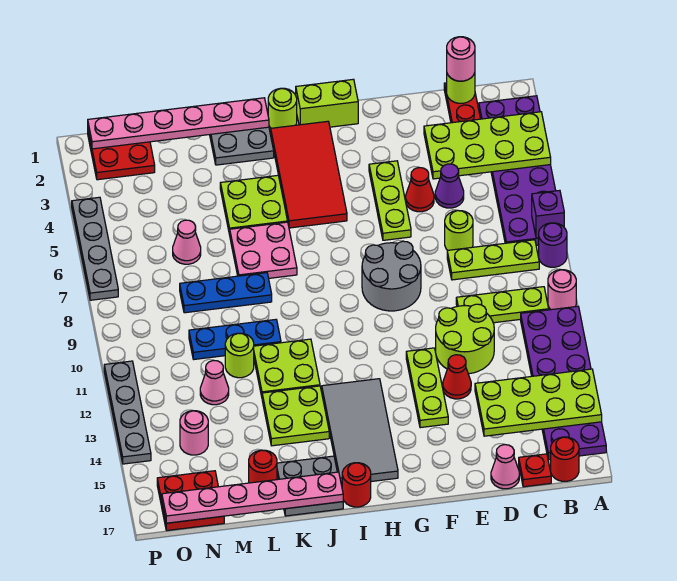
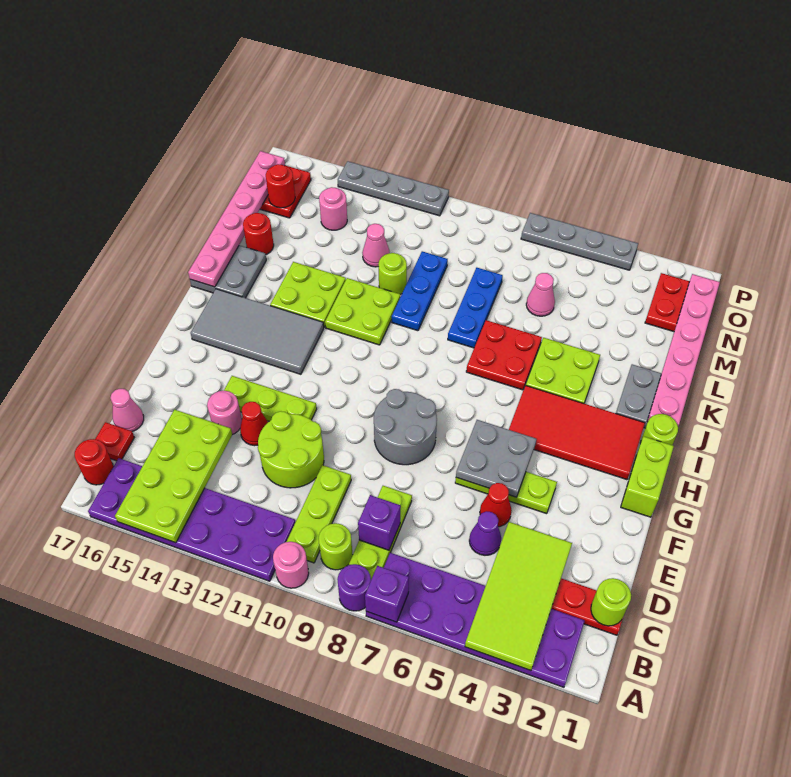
lime plate A3:D4 level 2 -> lime tile A3:D4 level 2
pink round brick C1 level 3 -> pink round brick E14 level 1
none -> purple brick C8 level 2
lime round brick D7 level 1 -> lime round brick B9 level 1
none -> grey plate F5:G6 level 2
red round brick I17 level 1 -> red round brick N16 level 2
pink plate J6:K7 level 1 -> red plate J6:K7 level 1

